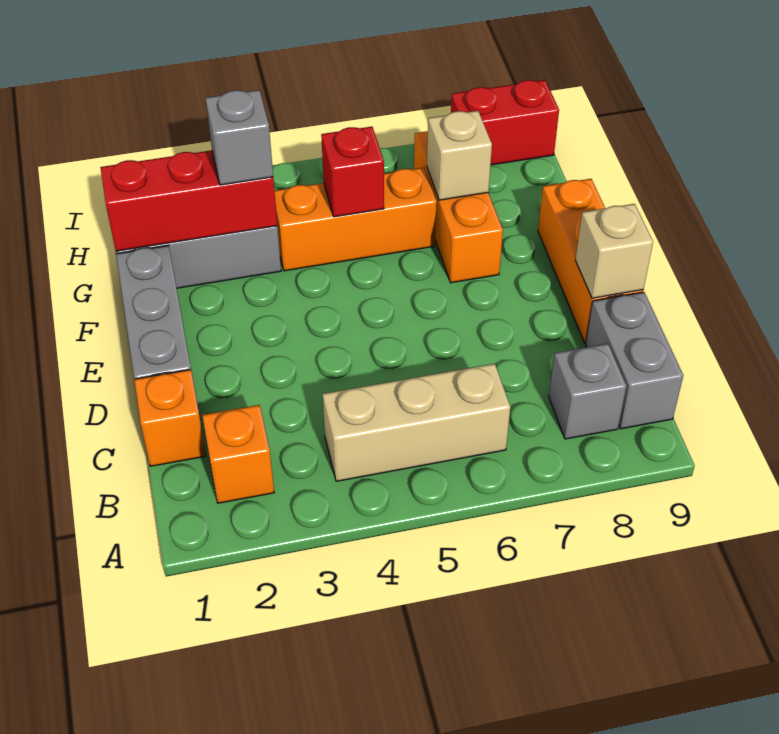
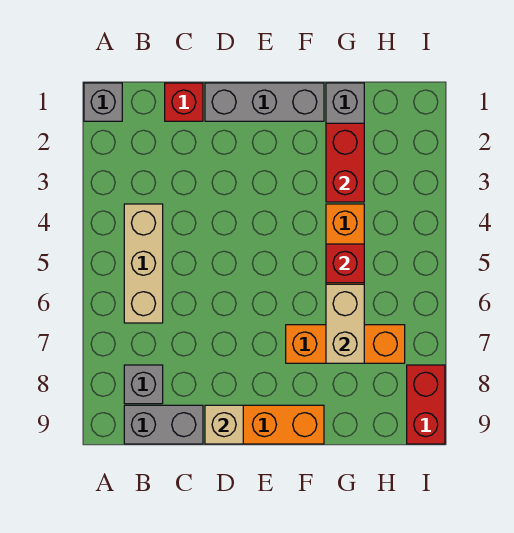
orange brick B2 level 1 -> none
orange brick C1 level 1 -> red brick C1 level 1
red brick G1:G3 level 2 -> red brick G2:G3 level 2
grey brick G3 level 3 -> grey brick A1 level 1
tan brick G7 level 2 -> tan brick G6:G7 level 2

